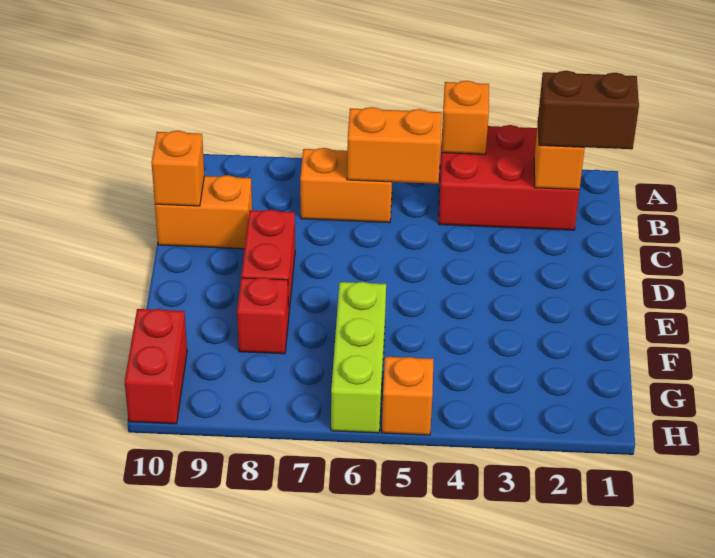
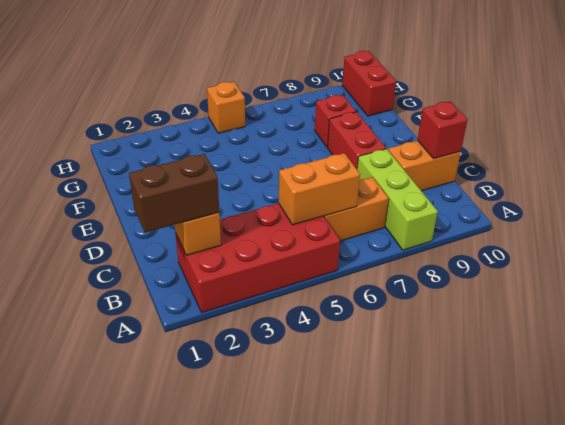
red brick A2:B4 level 1 -> red brick A2:B5 level 1
orange brick A4 level 2 -> none
orange brick C10 level 2 -> red brick C10 level 2
lime brick F6:H6 level 1 -> lime brick A8:C8 level 1

